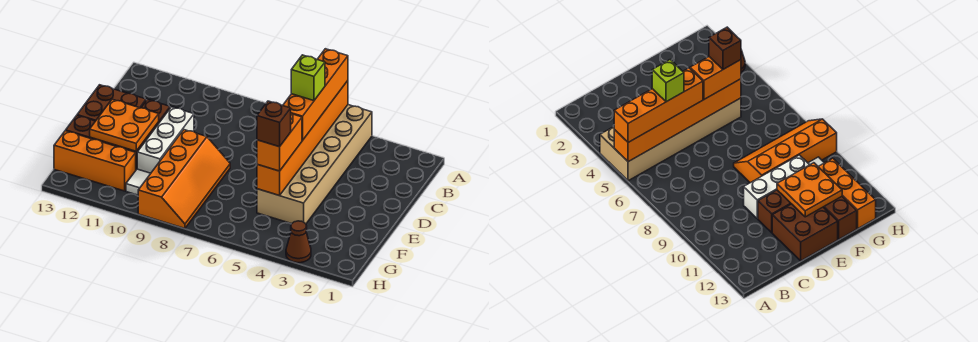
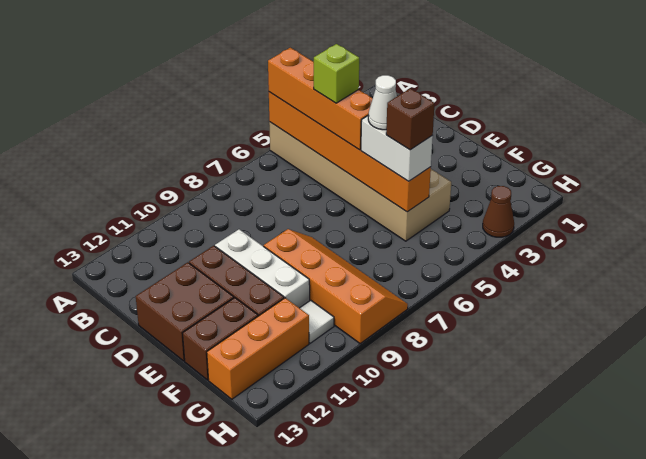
orange brick E5:F5 level 3 -> white brick E5:F5 level 3
none -> white cone E5 level 4
orange plate E11:F12 level 2 -> none

